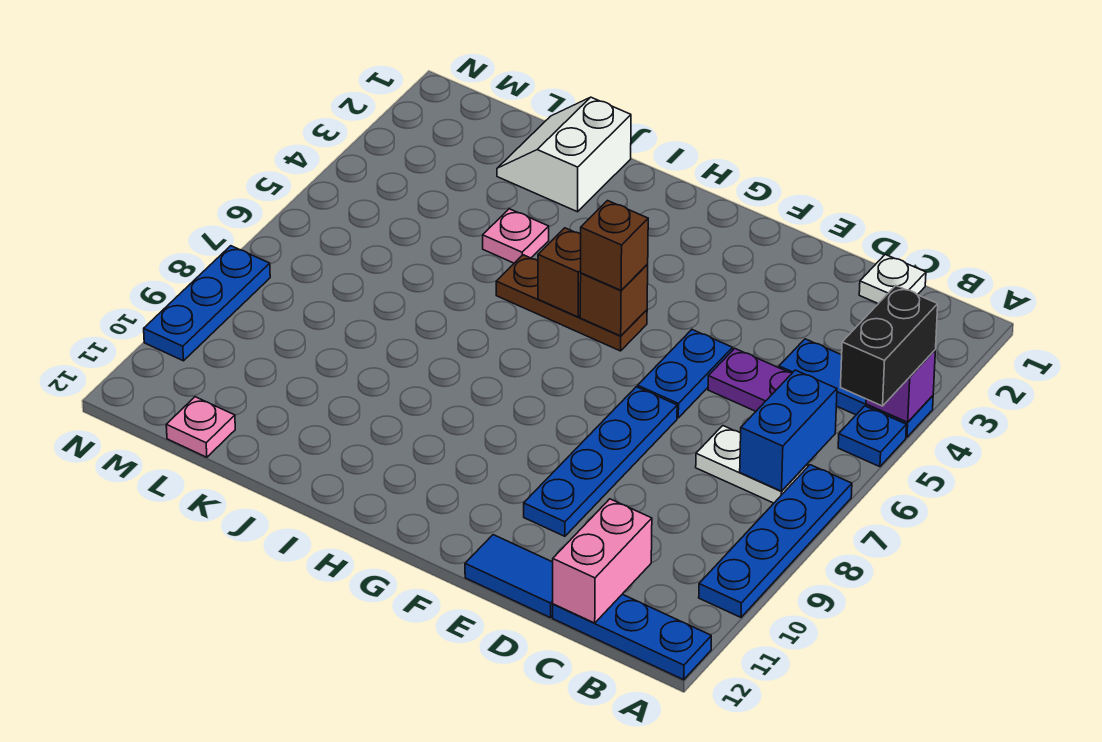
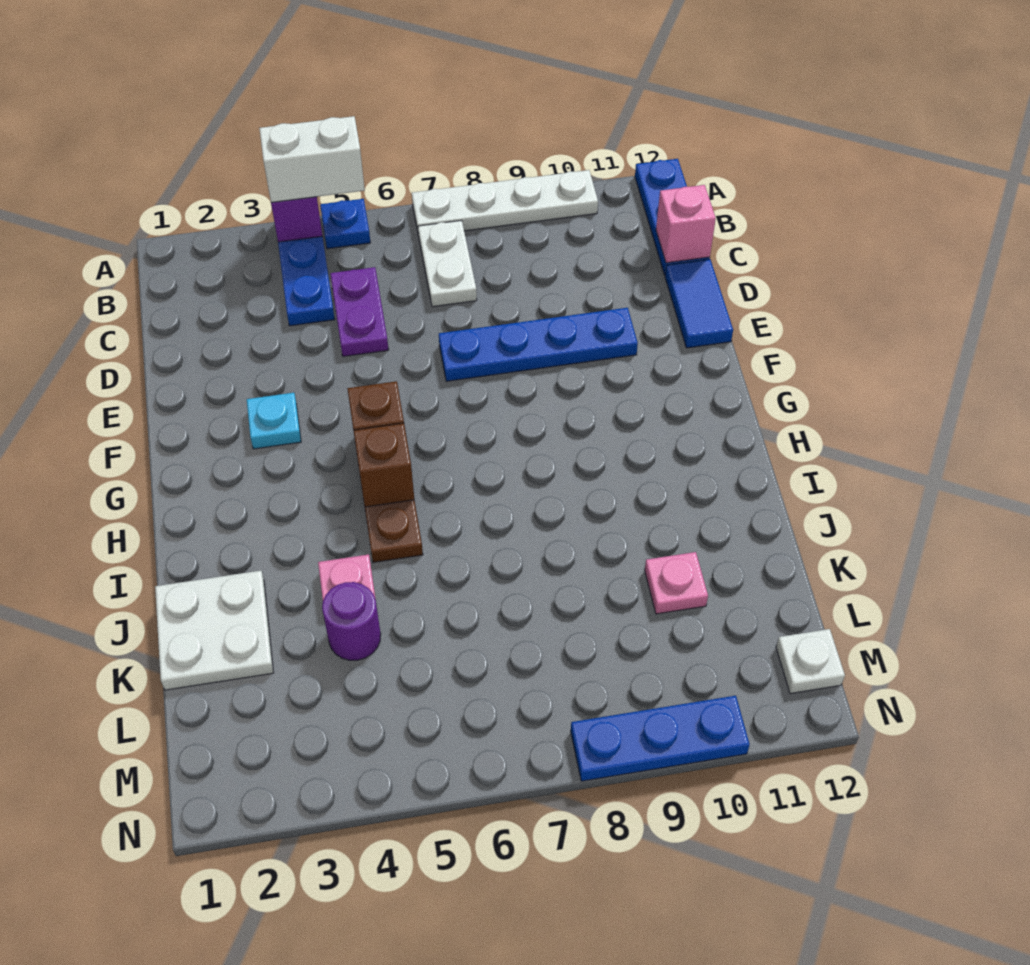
black brick A4:A5 level 3 -> white brick A4:A5 level 3
blue plate A7:A10 level 1 -> white plate A7:A10 level 1
blue brick B6:B7 level 2 -> none
white plate C1 level 1 -> white plate M12 level 1
pink brick C11:C12 level 2 -> pink brick C12 level 2
blue plate E5:E6 level 1 -> none
none -> cyan plate F3 level 1
brown brick G5 level 3 -> none
white slope J1:K2 level 1 top J -> white plate J1:K2 level 1
none -> purple round brick K4 level 1
pink plate L12 level 1 -> pink plate K10 level 1

